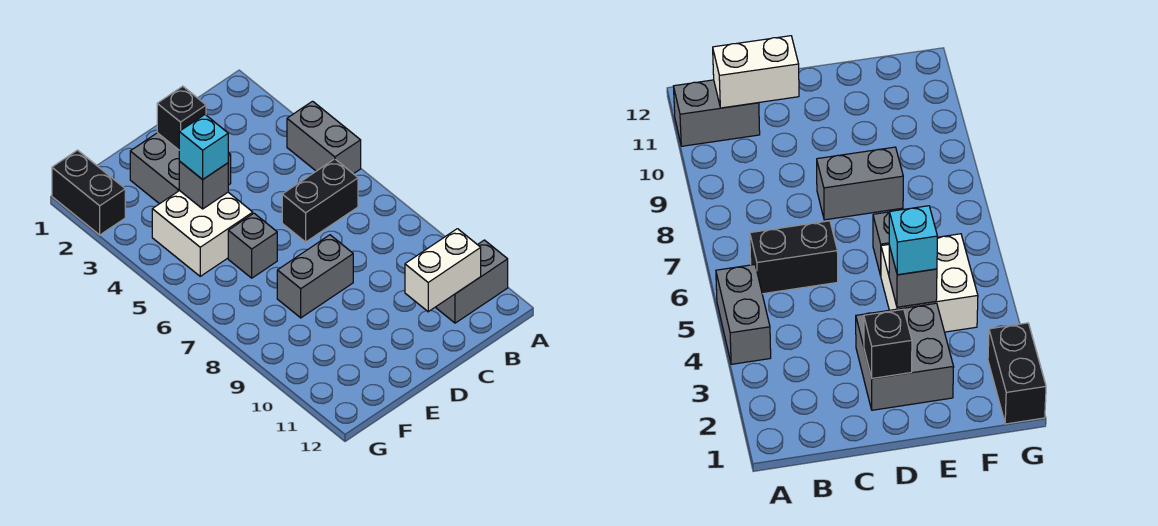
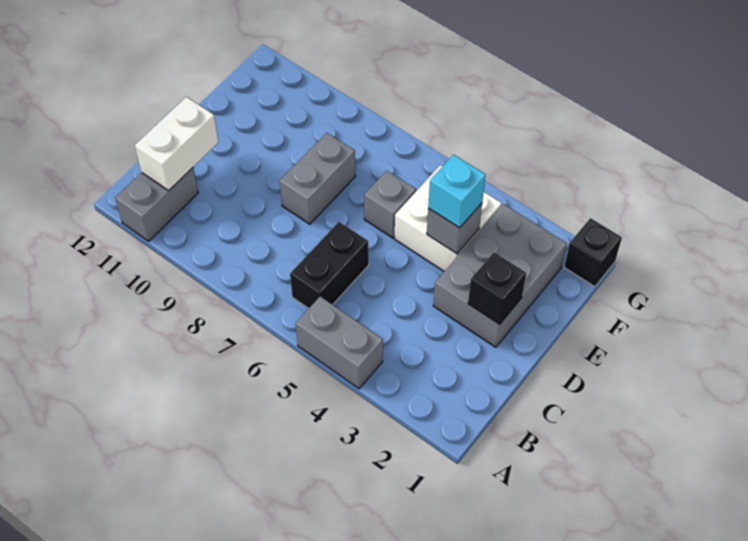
grey brick D2:E3 level 1 -> grey brick D2:F3 level 1
black brick G1:G2 level 1 -> black brick G1 level 1

